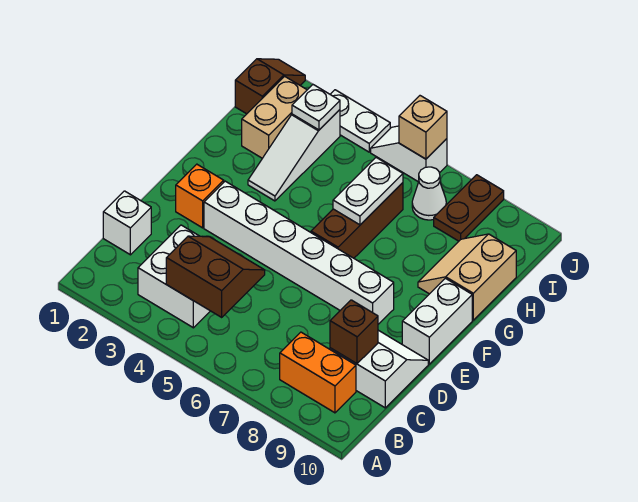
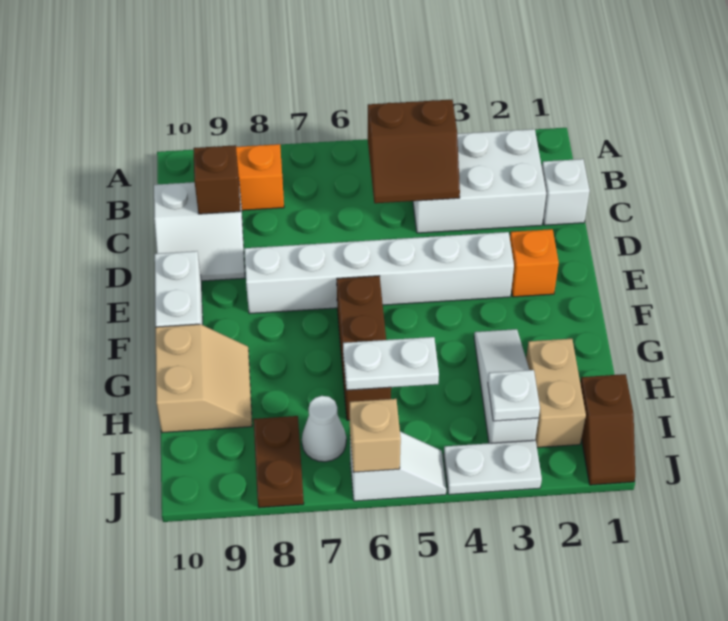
white brick B3:C4 level 1 -> white brick B2:C4 level 1
white plate G6:H6 level 2 -> white plate H5:H6 level 2

